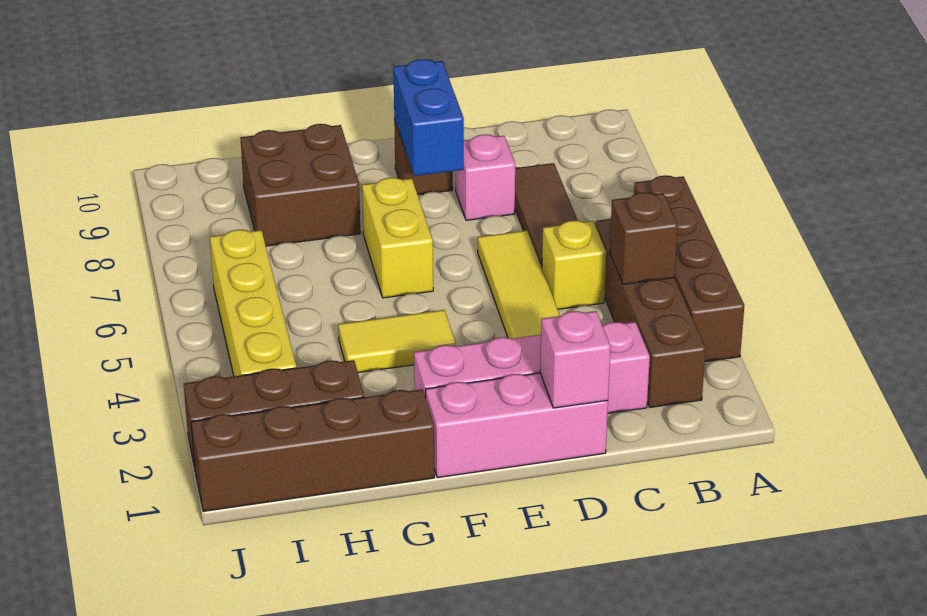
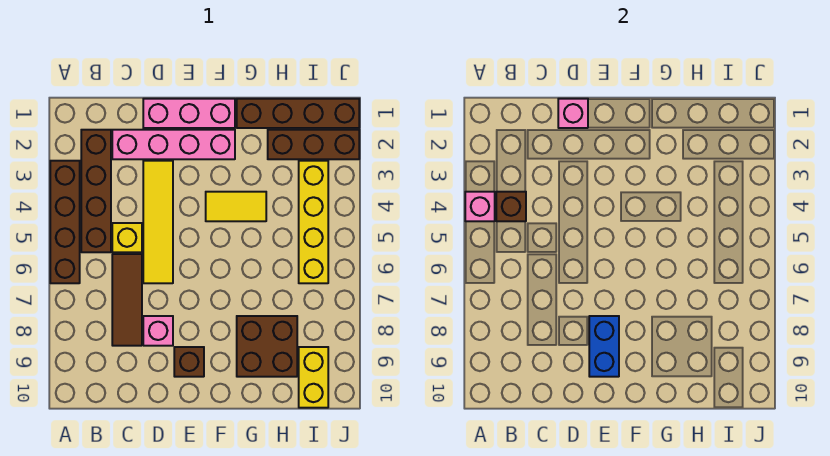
none -> pink brick A4 level 2
yellow brick F6:F7 level 1 -> yellow brick I9:I10 level 1

